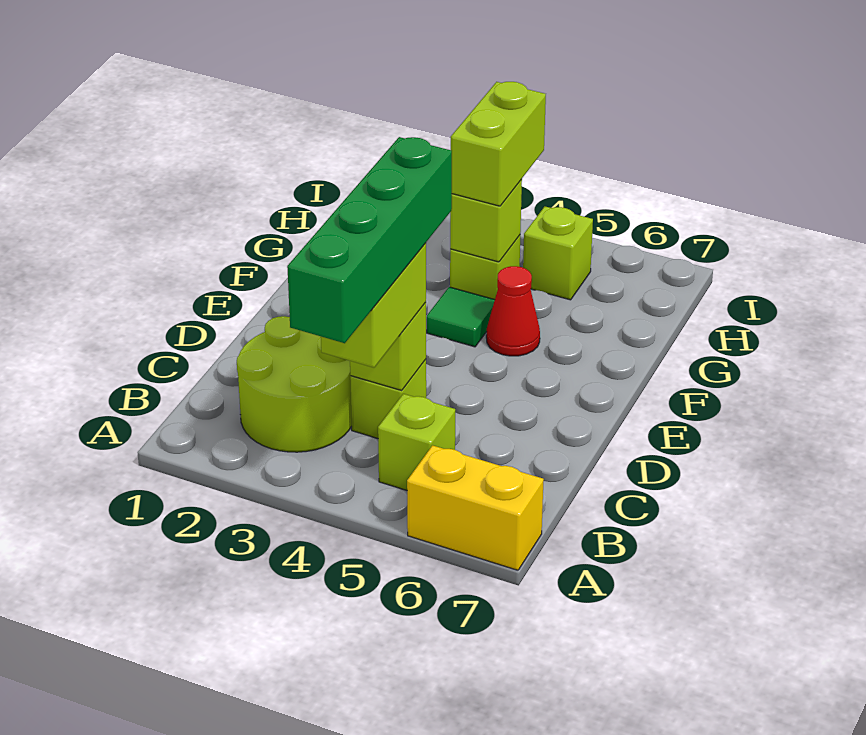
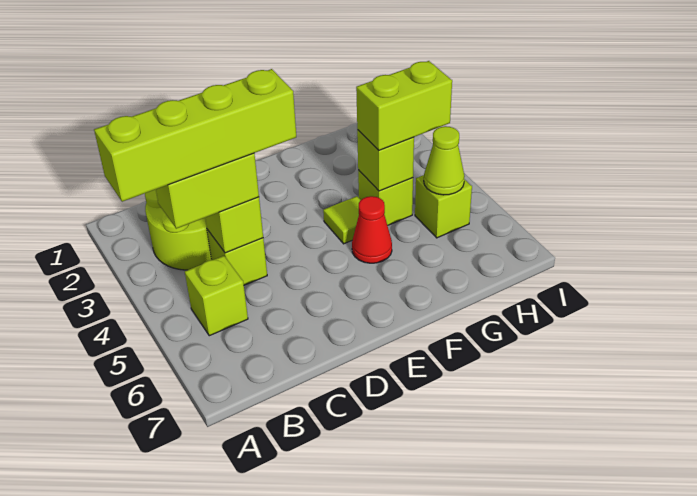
green brick A4:D4 level 4 -> lime brick A4:D4 level 4
yellow brick A6:A7 level 1 -> none
green tile F4 level 1 -> lime tile F4 level 1
none -> lime cone H5 level 2

